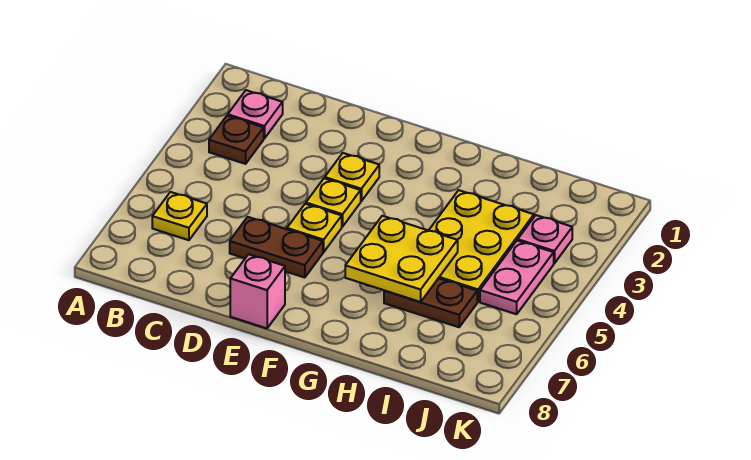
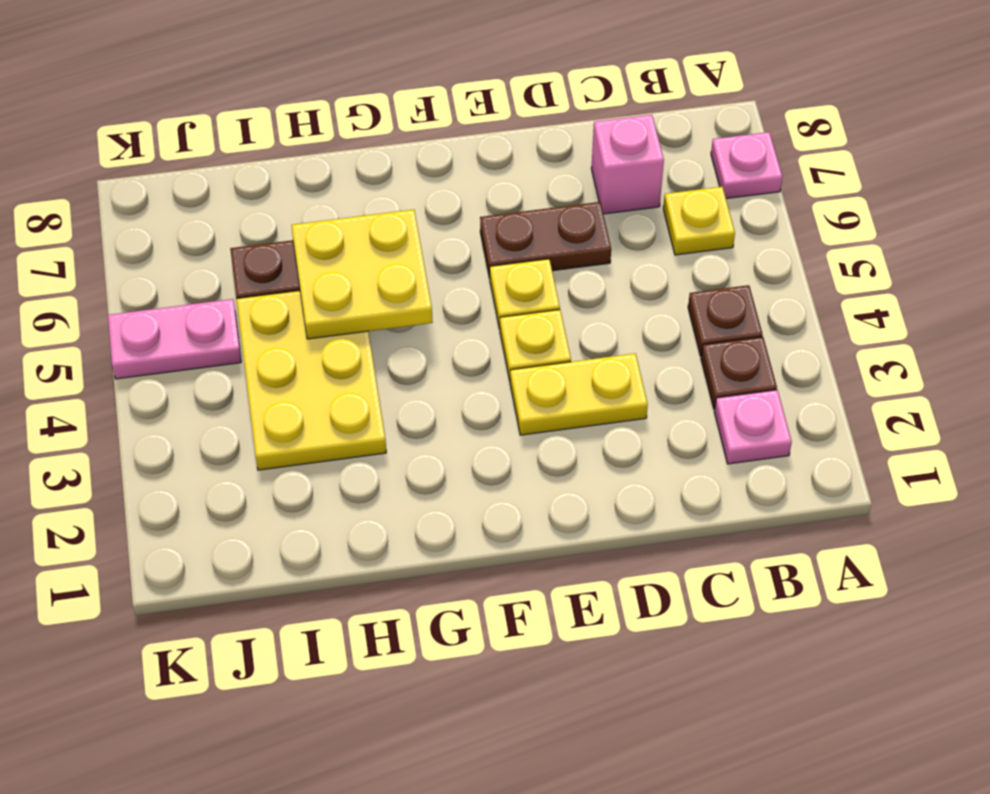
none -> brown plate B4 level 1
yellow plate E3 level 1 -> yellow plate D3:E3 level 1
pink brick E8 level 1 -> pink brick C7 level 1
pink plate J3 level 1 -> pink plate A7 level 1
pink plate J4:J5 level 1 -> pink plate J5:K5 level 1

